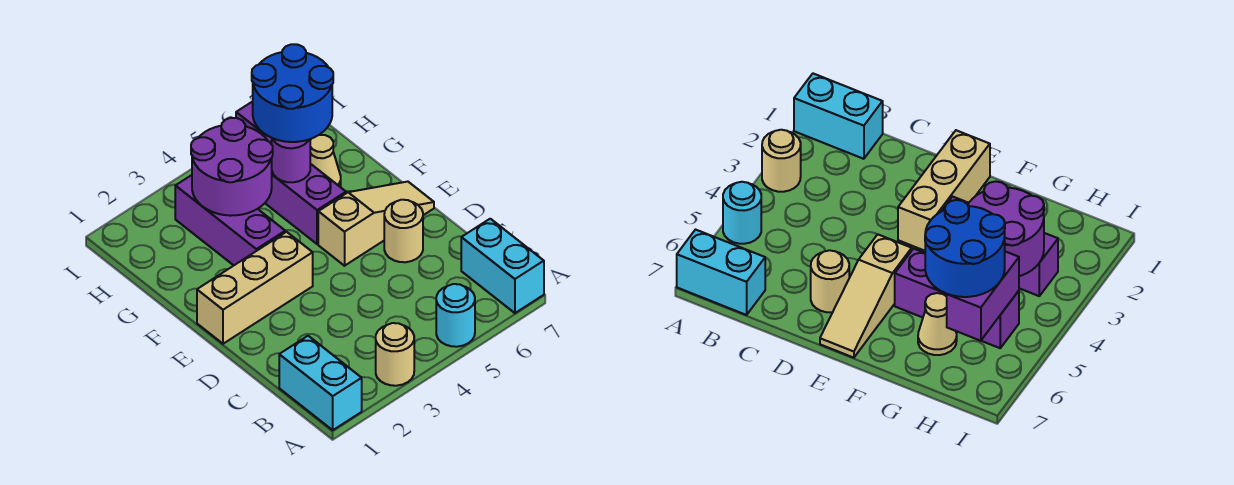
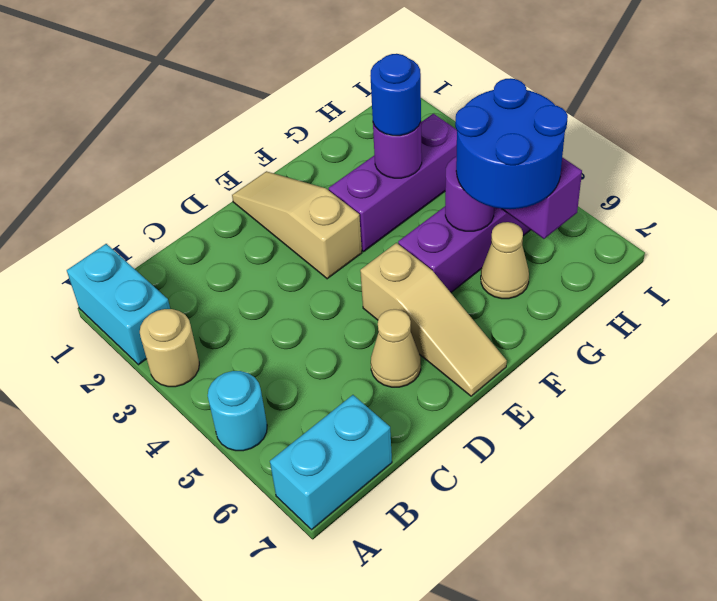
cyan brick A1:B1 level 1 -> cyan brick A1:A2 level 1
tan round brick D6 level 1 -> tan cone D6 level 1
tan brick E1:E3 level 1 -> tan slope E1:E3 level 1 top 3
purple round brick G3:H4 level 2 -> purple round brick G3 level 2
none -> blue round brick G3 level 3

